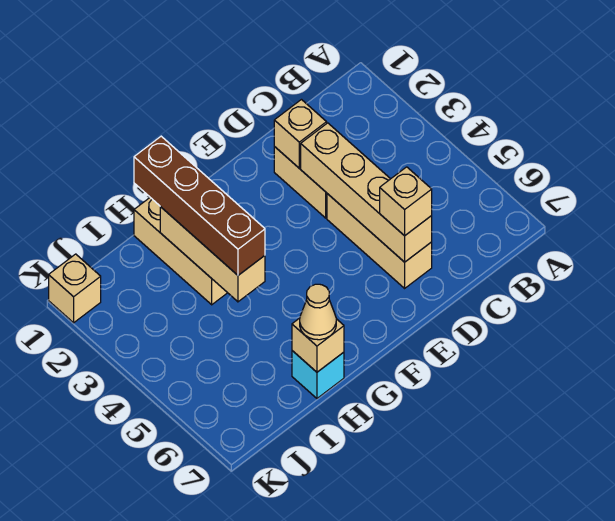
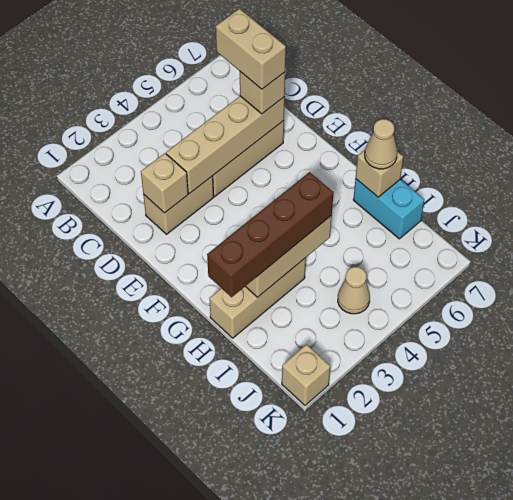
none -> tan brick C6:D6 level 4
cyan brick H7 level 1 -> cyan brick H7:I7 level 1
none -> tan cone J4 level 1

